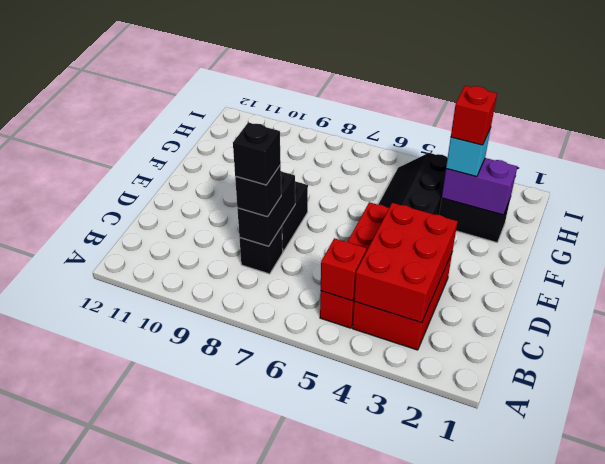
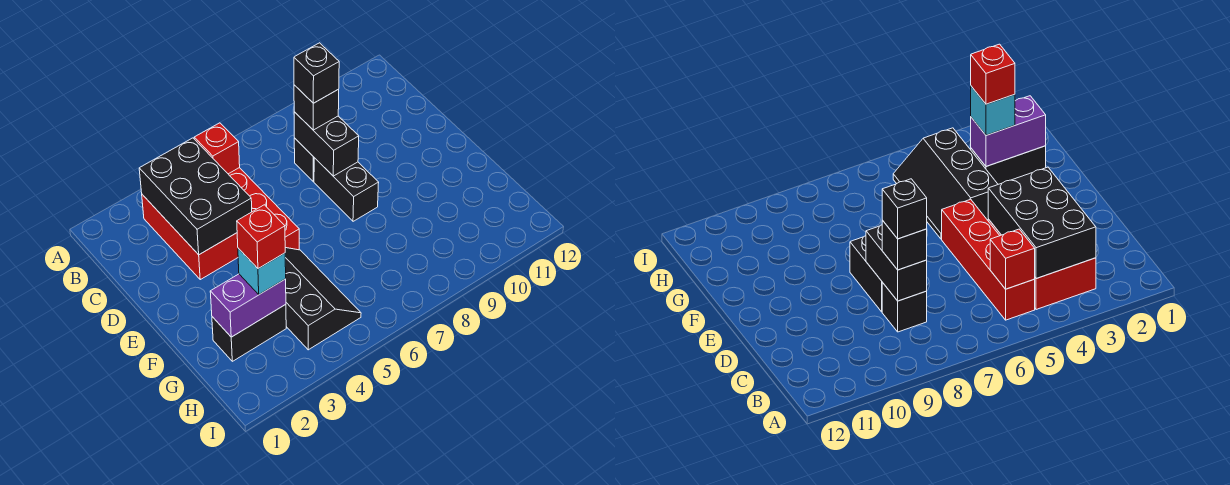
red brick B3:D4 level 2 -> black brick B3:D4 level 2

